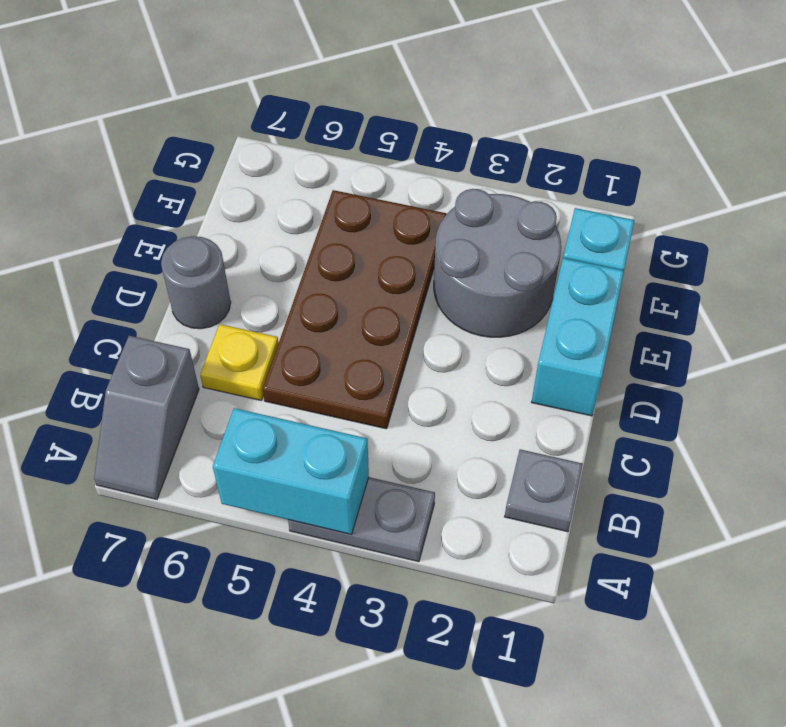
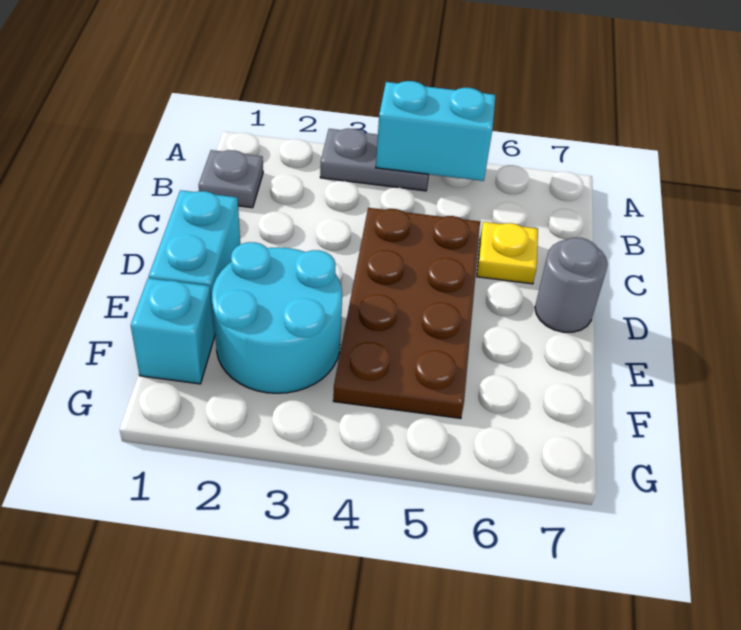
grey slope A7:B7 level 1 top B -> none
grey round brick E2:F3 level 1 -> cyan round brick E2:F3 level 1

